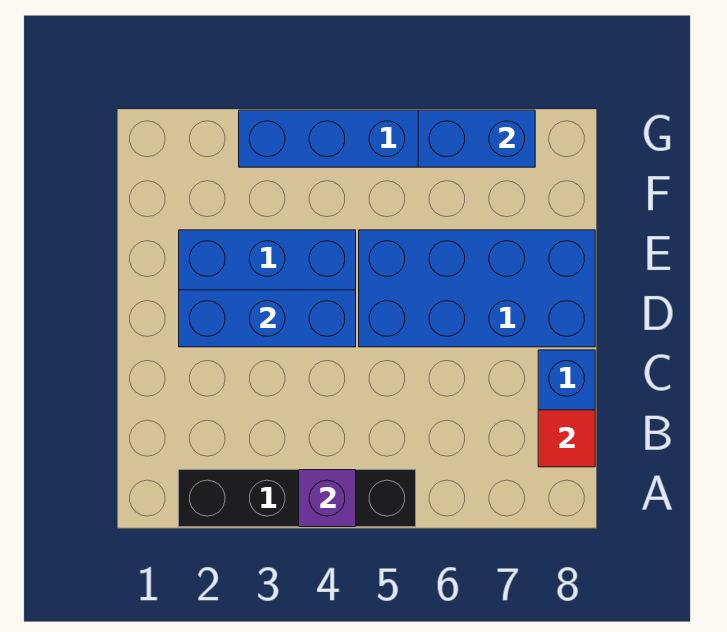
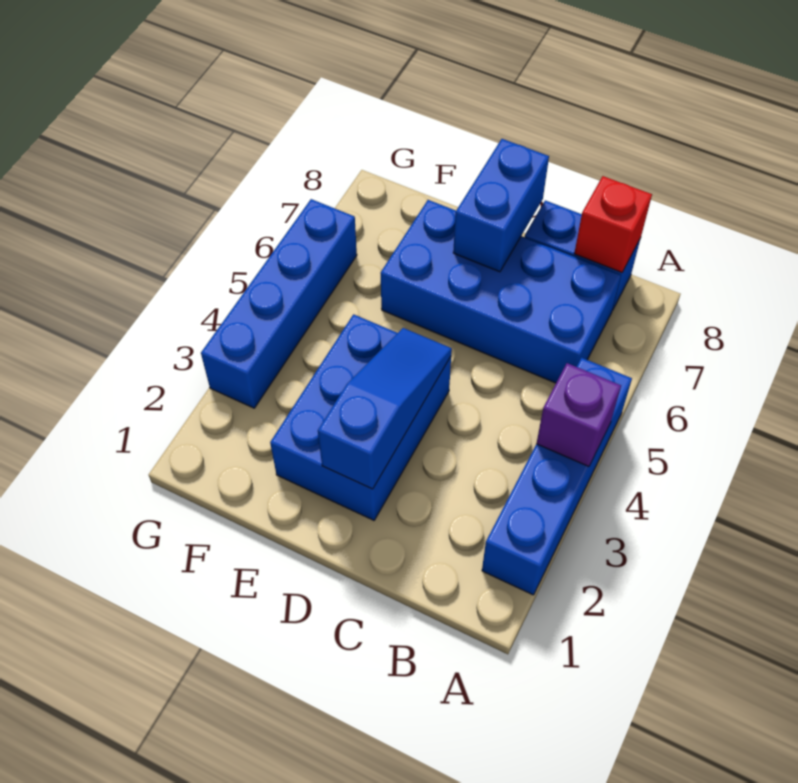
black brick A2:A5 level 1 -> blue brick A2:A5 level 1
red tile B8 level 2 -> red brick B8 level 2
blue brick D2:D4 level 2 -> blue slope D2:D4 level 2 top 2
blue brick D5:E8 level 1 -> blue brick B6:E7 level 1
blue brick G6:G7 level 2 -> blue brick D7:D8 level 2

